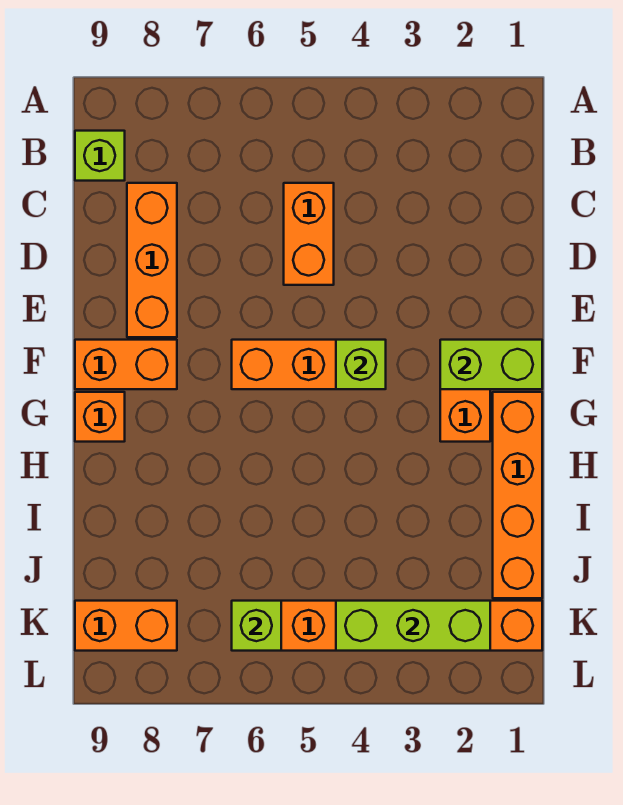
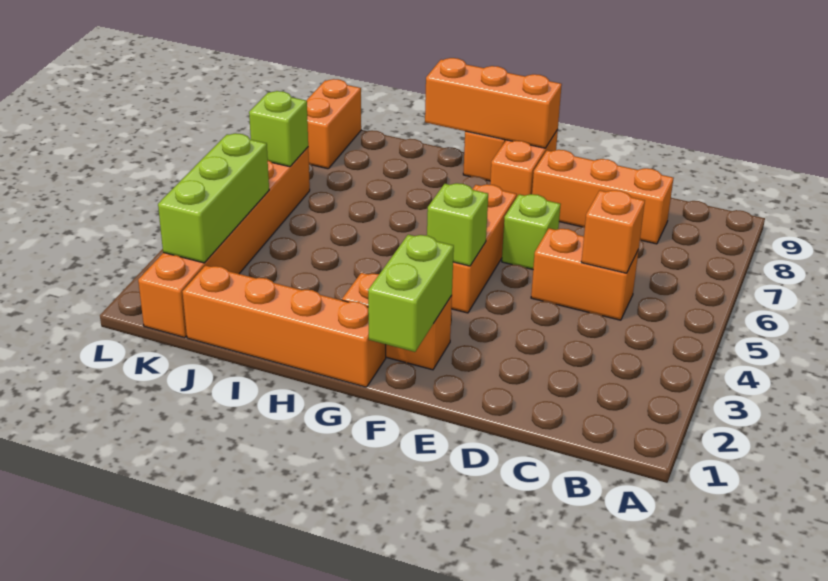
lime brick B9 level 1 -> lime brick E6 level 1
none -> orange brick C5 level 2
none -> orange brick F9:H9 level 2

